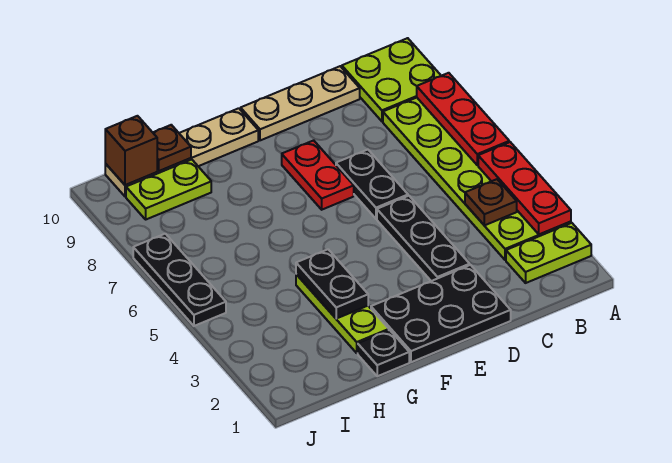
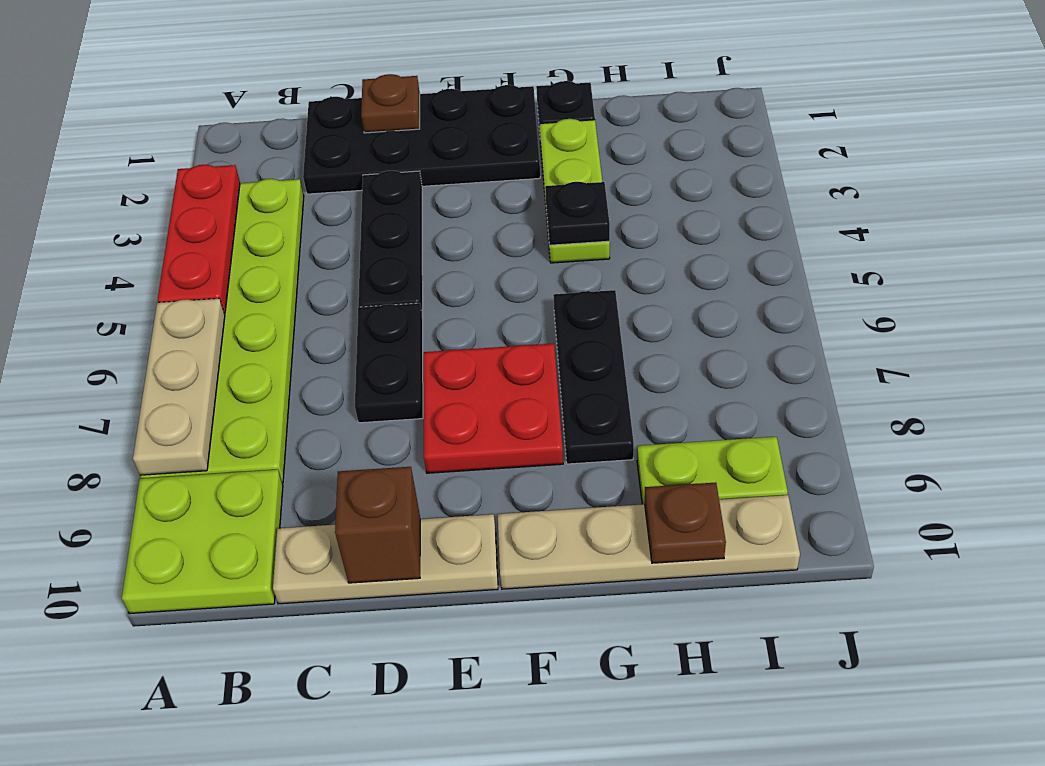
lime plate A2:B2 level 1 -> none
red plate A6:A8 level 2 -> tan plate A6:A8 level 2
brown plate B4 level 2 -> brown plate D1 level 2
black plate D1:F2 level 1 -> black plate C1:F2 level 1
red plate E7:E8 level 1 -> red plate E7:F8 level 1
black plate G3:G4 level 2 -> black plate G4 level 2
brown brick I10 level 2 -> brown brick D10 level 2
black plate J5:J7 level 1 -> black plate G6:G8 level 1

